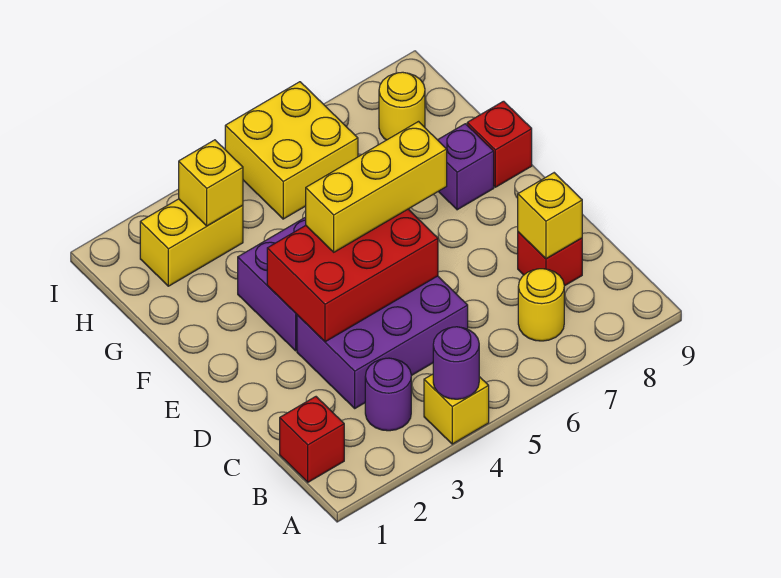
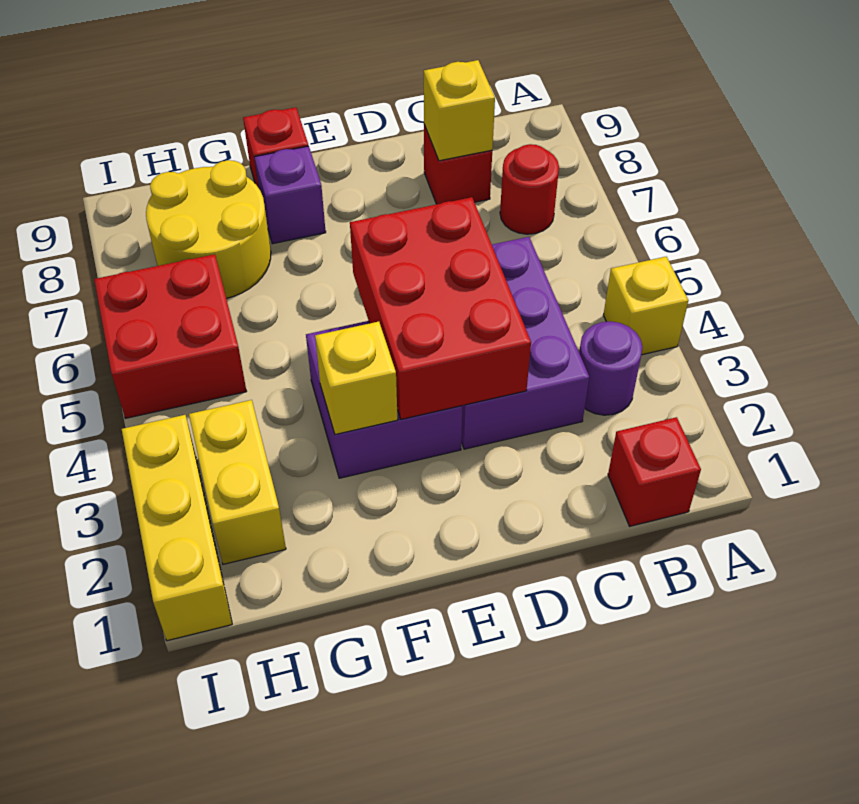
purple round brick A4 level 2 -> none
yellow round brick B7 level 1 -> red round brick B7 level 1
yellow brick E4:E6 level 3 -> yellow brick I1:I3 level 1
yellow brick H3 level 2 -> yellow brick F3 level 2
yellow brick H5:I6 level 1 -> red brick H5:I6 level 1
yellow round brick H8 level 1 -> yellow round brick G7:H8 level 1

